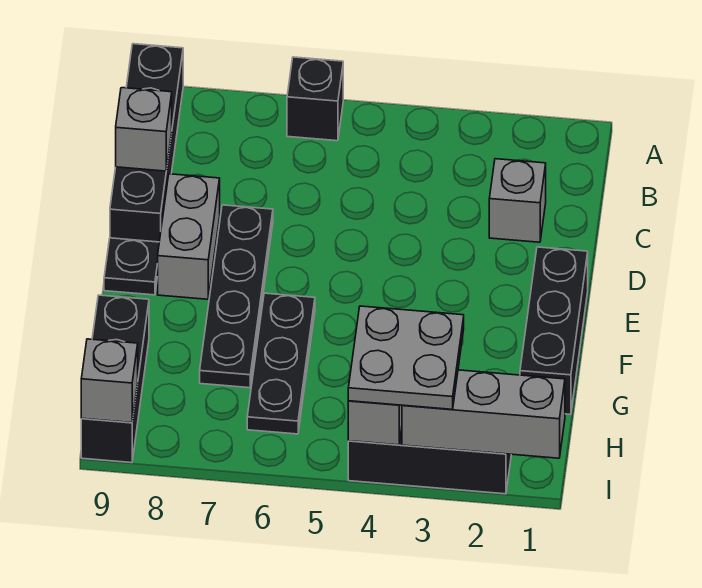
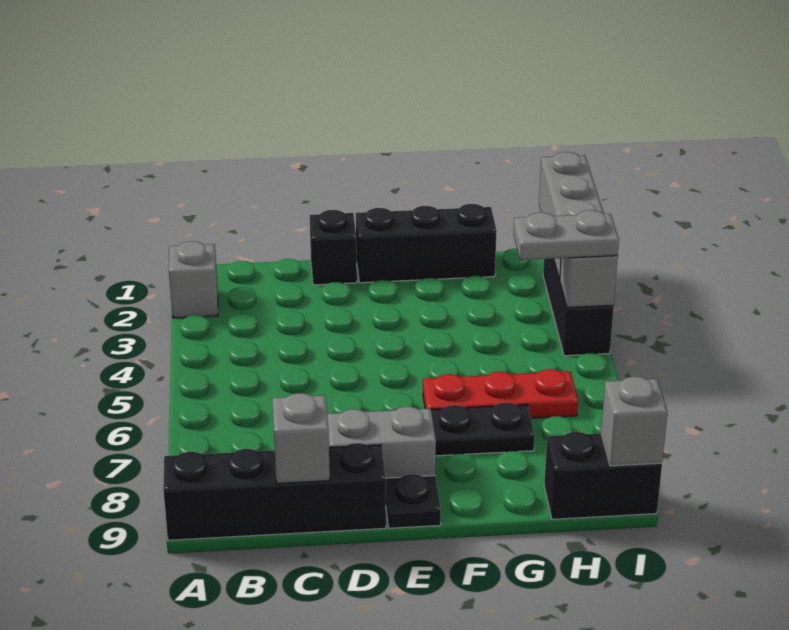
black brick A6 level 1 -> black brick D1 level 1
grey brick C2 level 1 -> grey brick A2 level 1
black plate F6:H6 level 1 -> red plate F6:H6 level 1
black brick G9:I9 level 1 -> black brick H9:I9 level 1
grey plate H3:I4 level 3 -> grey plate H4:I4 level 3

